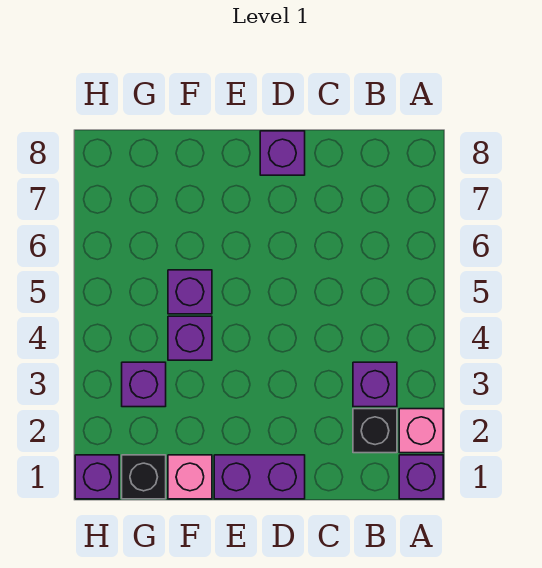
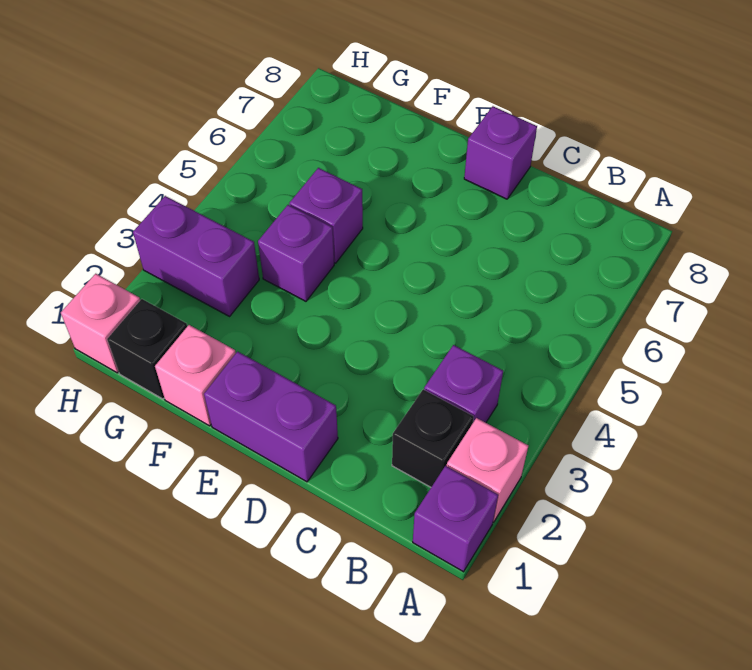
purple brick G3 level 1 -> purple brick G3:H3 level 1
purple brick H1 level 1 -> pink brick H1 level 1

